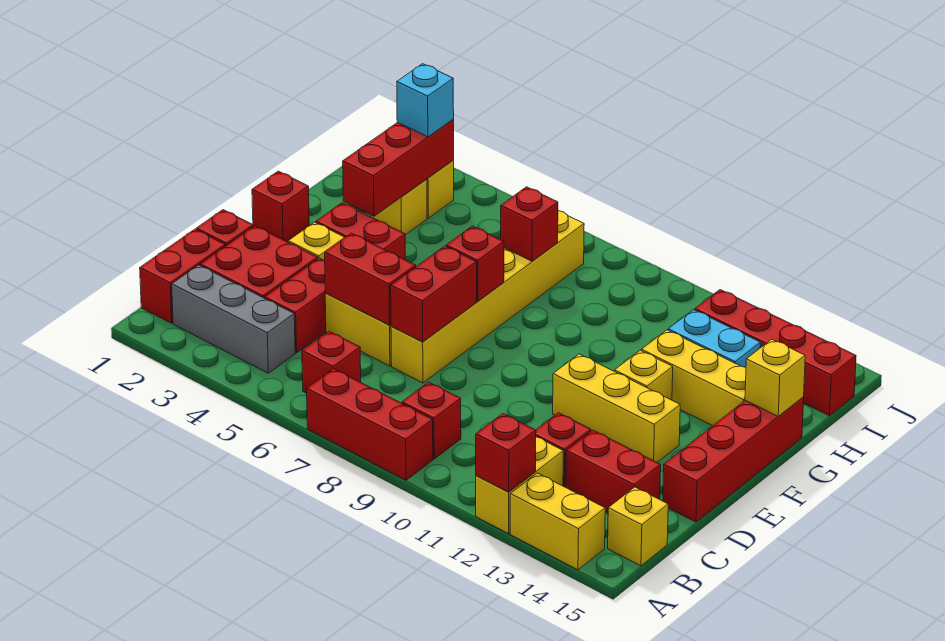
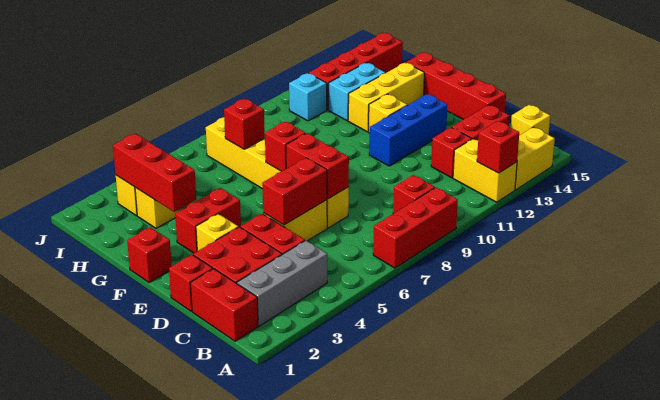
red brick B6 level 1 -> none
yellow brick E11:E13 level 1 -> blue brick E11:E13 level 1
yellow brick G15 level 2 -> none
cyan brick I3 level 3 -> cyan brick I11 level 1

